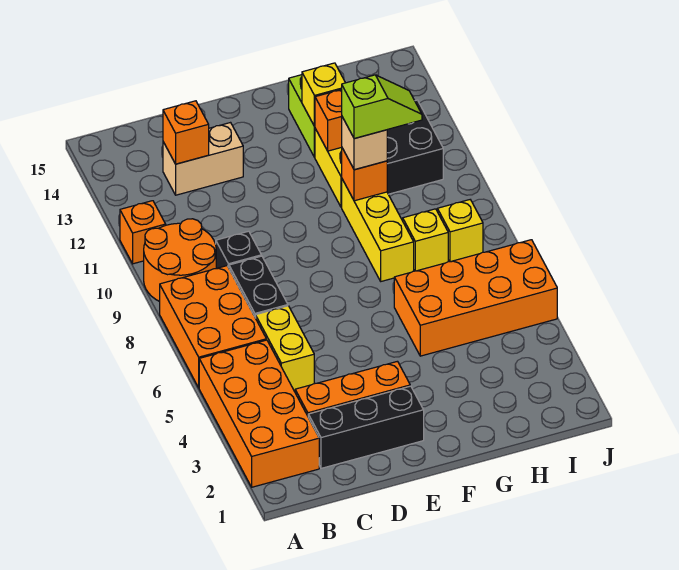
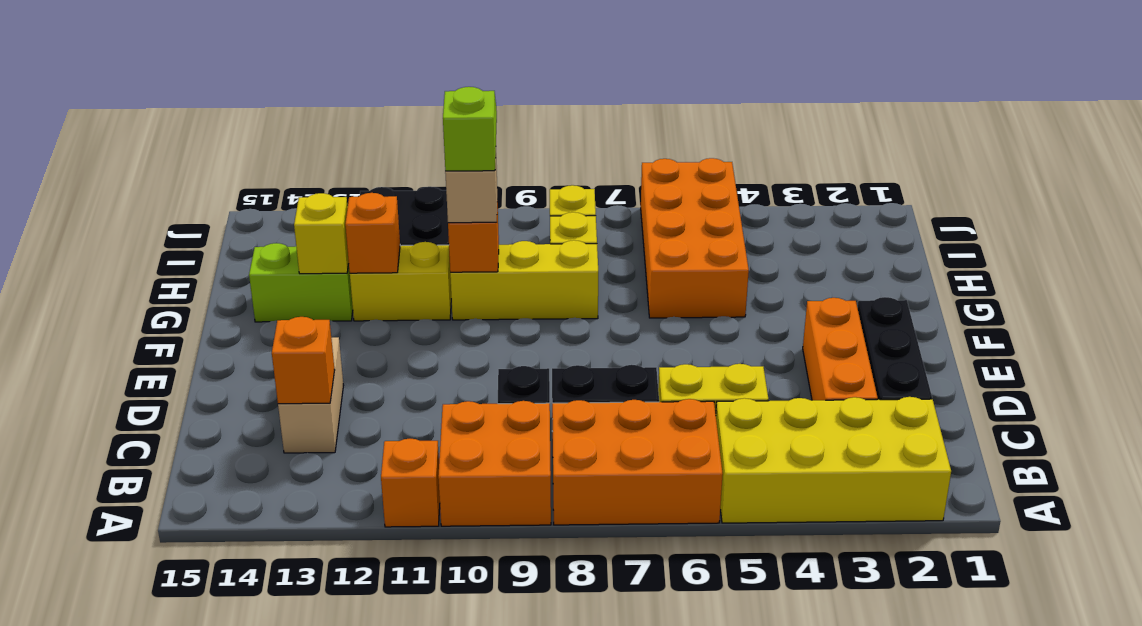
orange brick A2:B5 level 1 -> yellow brick A2:B5 level 1
orange round brick A9:B10 level 1 -> orange brick A9:B10 level 1

